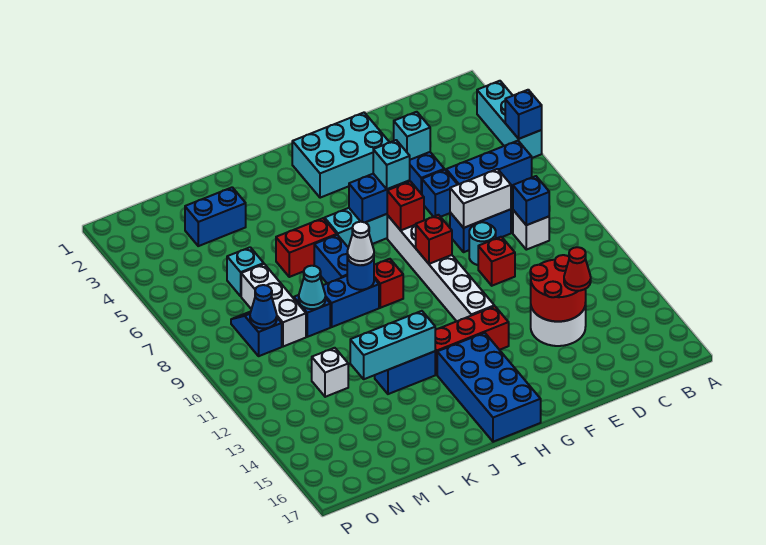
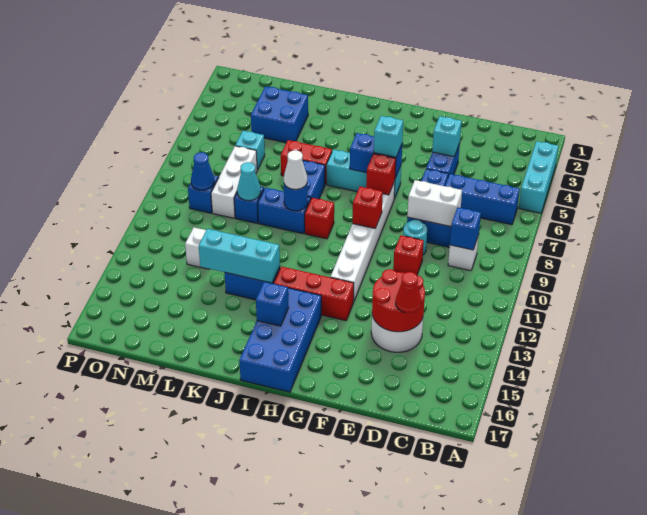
blue brick A5 level 2 -> blue brick I15 level 2
cyan brick F2:H3 level 1 -> none
blue brick L3:M3 level 1 -> blue brick L3:M4 level 1

